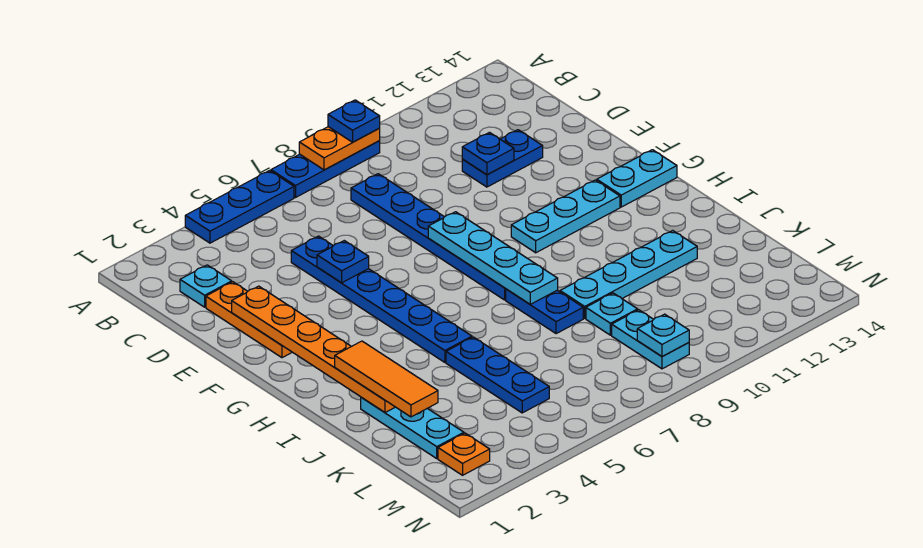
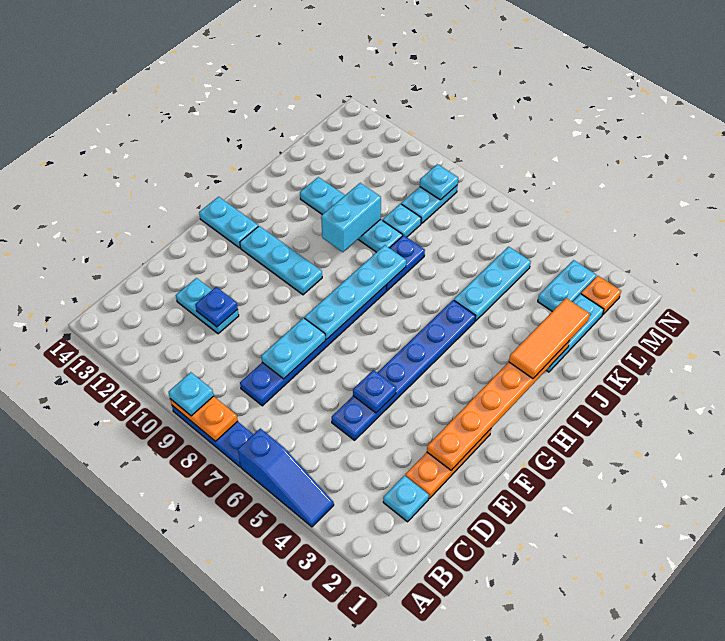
blue plate A4:A6 level 1 -> blue slope A4:A6 level 1 top 6
blue plate A9 level 3 -> cyan plate A9 level 3
none -> cyan plate D8:E8 level 2
blue plate D11:D12 level 1 -> cyan plate D11:D12 level 1
none -> cyan brick I10:J10 level 2
blue plate J5:L5 level 1 -> cyan plate J5:L5 level 1
none -> cyan plate L3:M3 level 1

